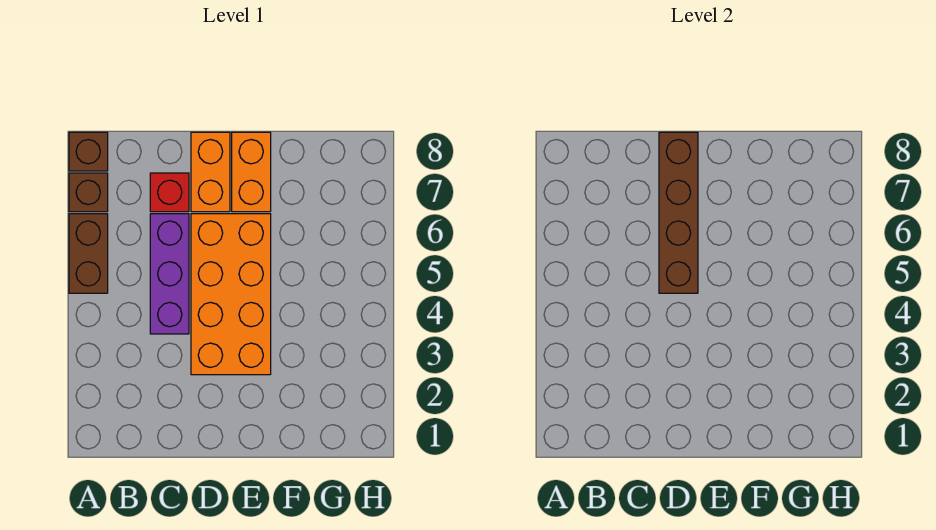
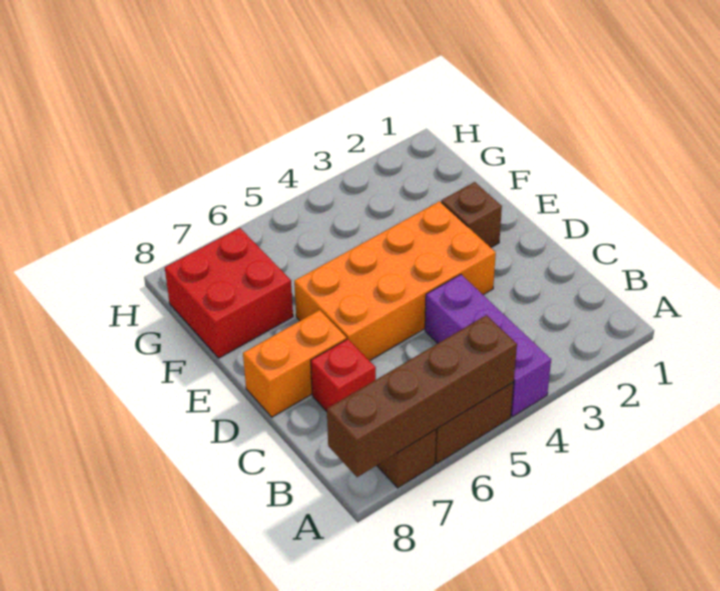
brown brick A8 level 1 -> brown brick E2 level 1
purple brick C4:C6 level 1 -> purple brick A4:C4 level 1
brown brick D5:D8 level 2 -> brown brick A5:A8 level 2
orange brick E7:E8 level 1 -> none
none -> red brick F7:G8 level 1

